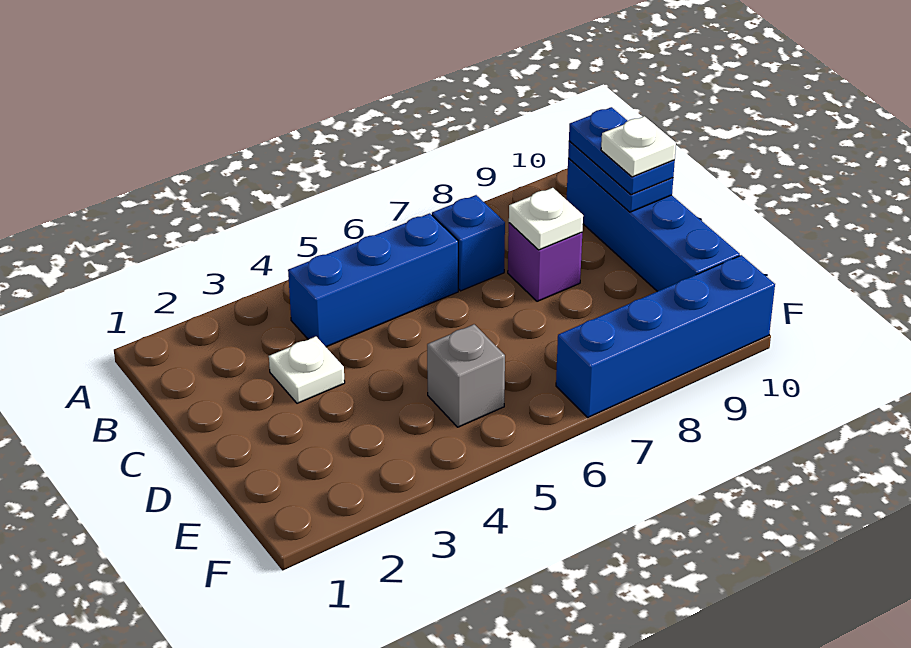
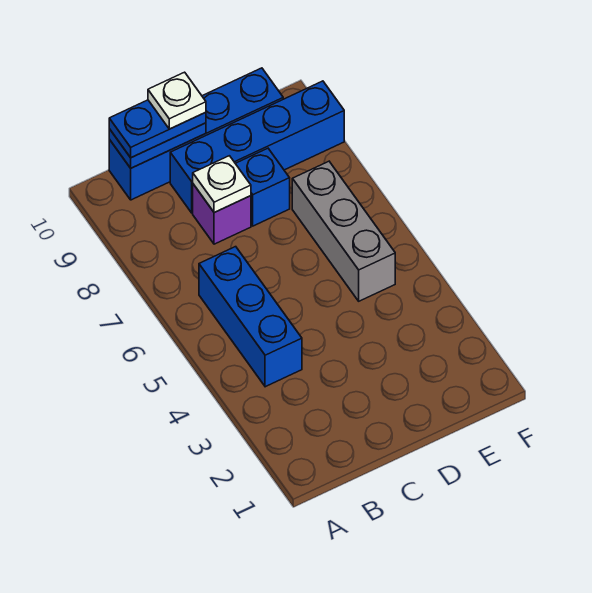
blue brick B7 level 1 -> blue brick D8 level 1
white plate C3 level 1 -> none
grey brick E5 level 1 -> grey brick E5:E7 level 1
blue brick F7:F10 level 1 -> blue brick C9:F9 level 1

